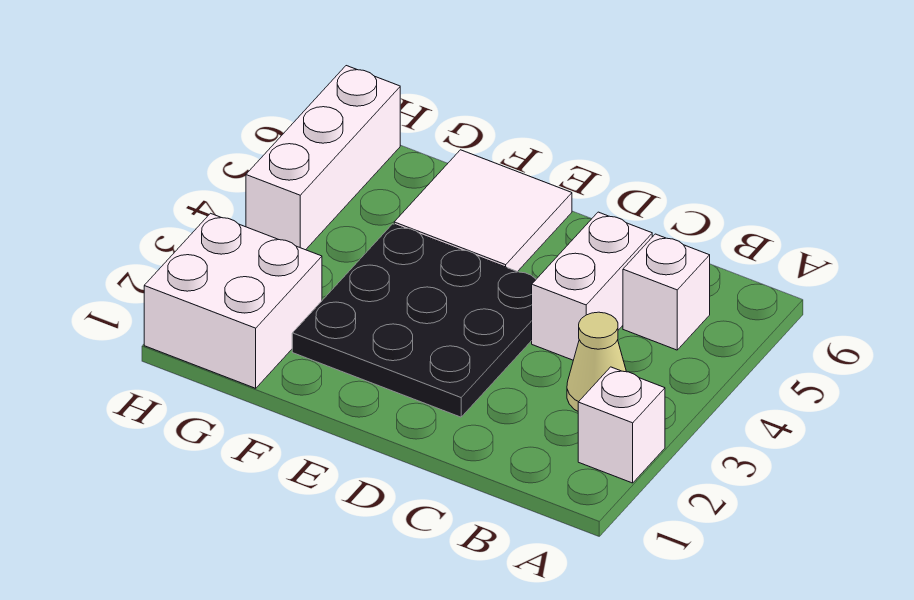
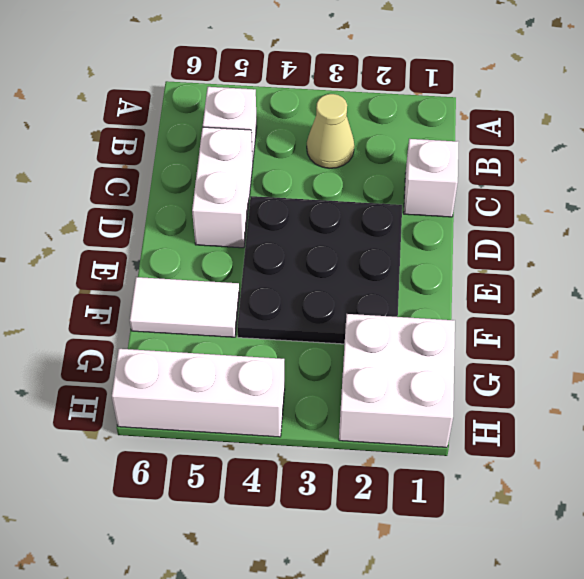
white brick A2 level 1 -> white brick C1 level 1
white brick C4:C5 level 1 -> white brick C5:D5 level 1
white tile E5:F6 level 1 -> white tile F5:F6 level 1

